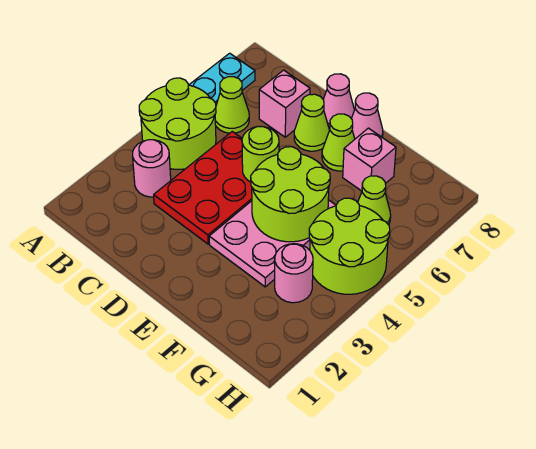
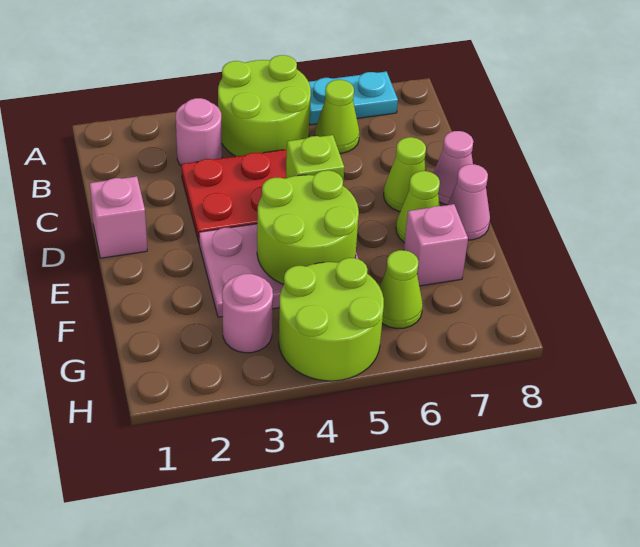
pink brick C7 level 1 -> pink brick D1 level 1
lime round brick D5 level 2 -> lime brick D5 level 2

